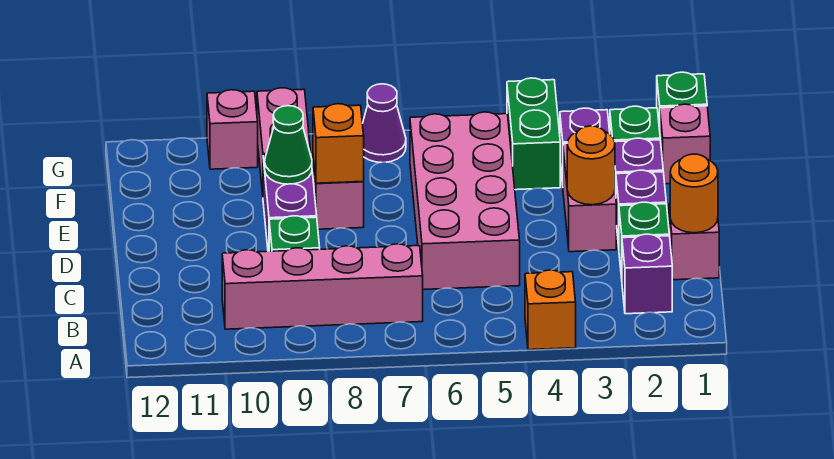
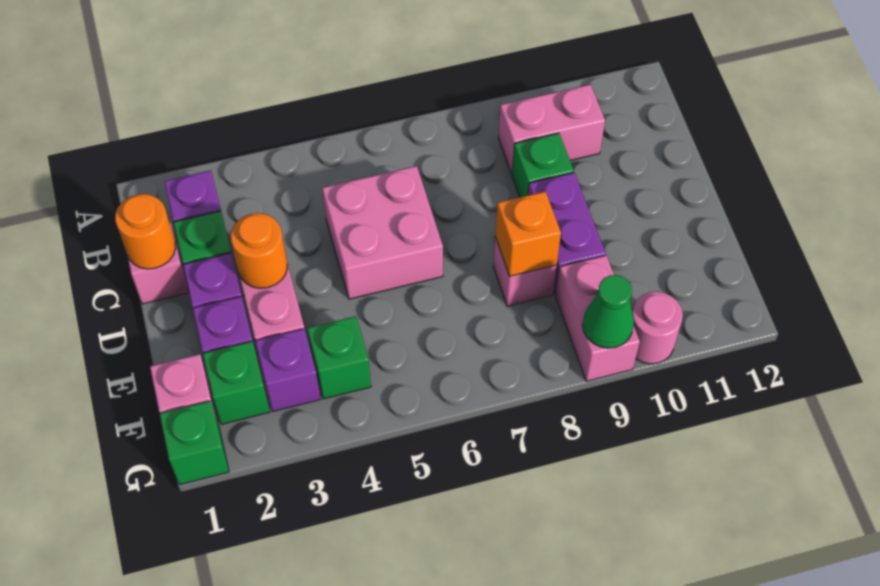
orange brick A4 level 1 -> none
pink brick B7:B10 level 1 -> pink brick B9:B10 level 1
pink brick C5:F6 level 1 -> pink brick C5:D6 level 1
green cone E9 level 2 -> green cone G9 level 2
green brick F4:G4 level 1 -> green brick F4 level 1
purple cone G7 level 1 -> none
pink brick G10 level 1 -> pink round brick G10 level 1

